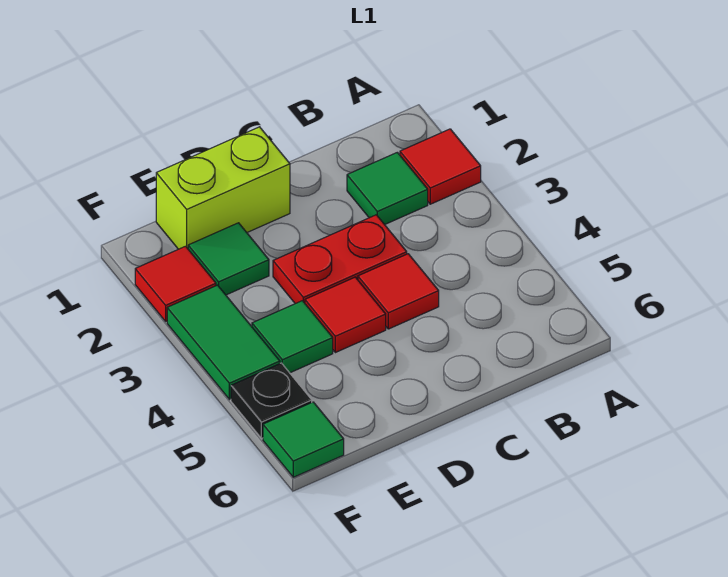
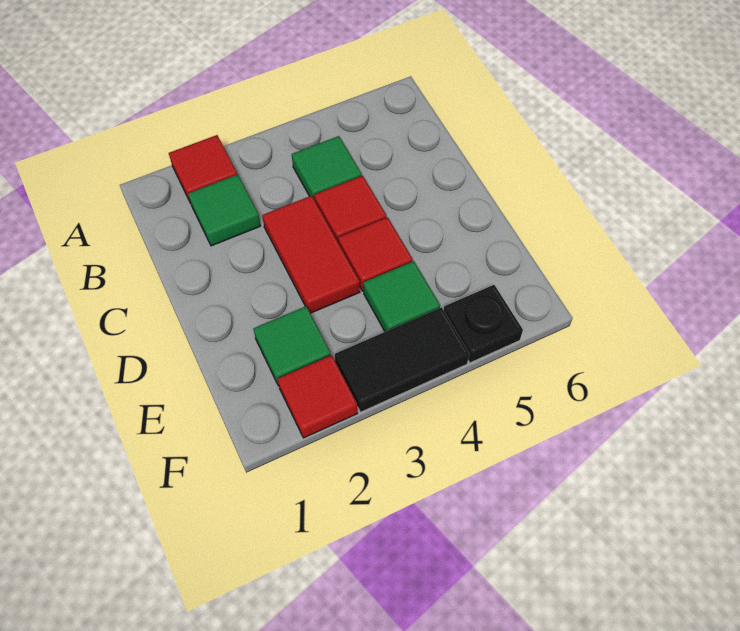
red plate C3:D3 level 1 -> red tile C3:D3 level 1
lime brick D1:E1 level 1 -> none
green tile F3:F4 level 1 -> black tile F3:F4 level 1
green tile F6 level 1 -> green tile B4 level 1

